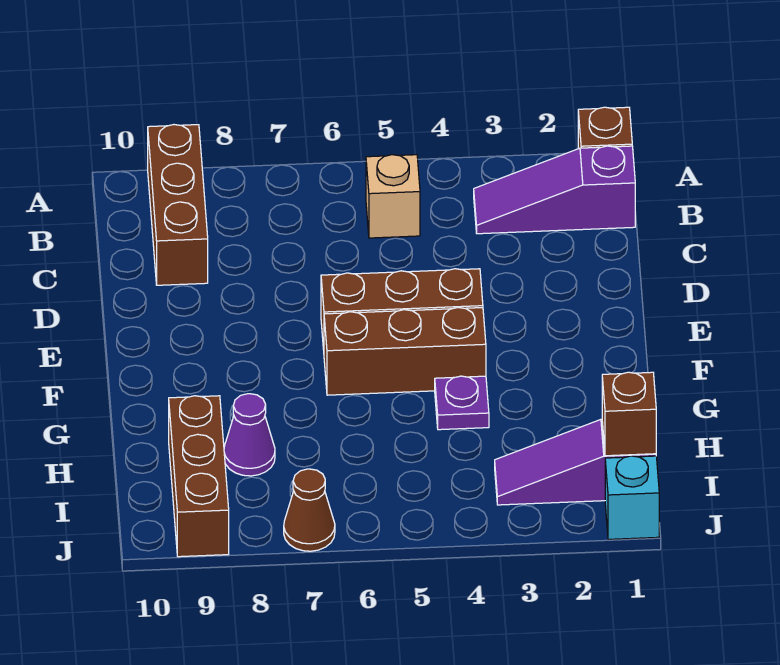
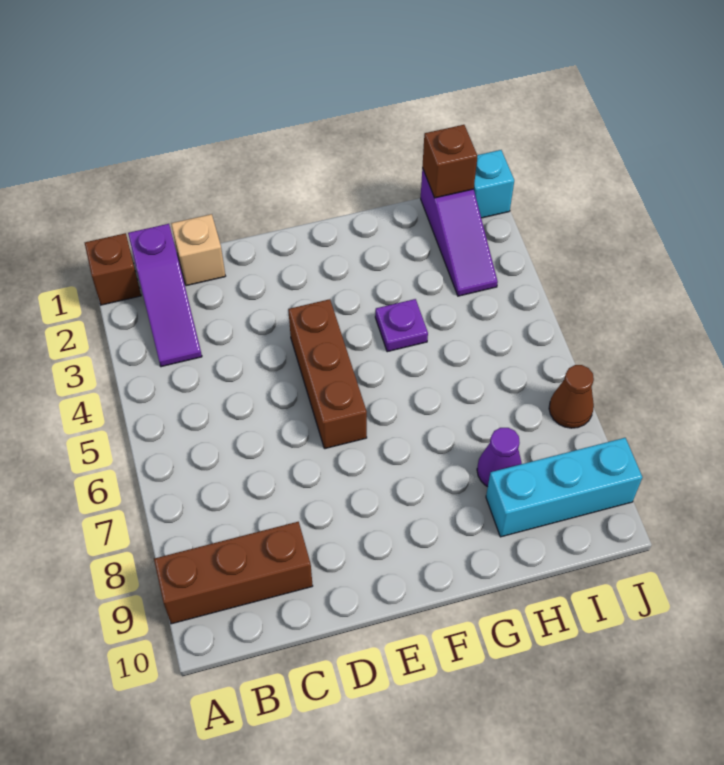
tan brick B5 level 1 -> tan brick C1 level 1
brown brick F4:F6 level 1 -> none
brown brick H9:J9 level 1 -> cyan brick H9:J9 level 1

